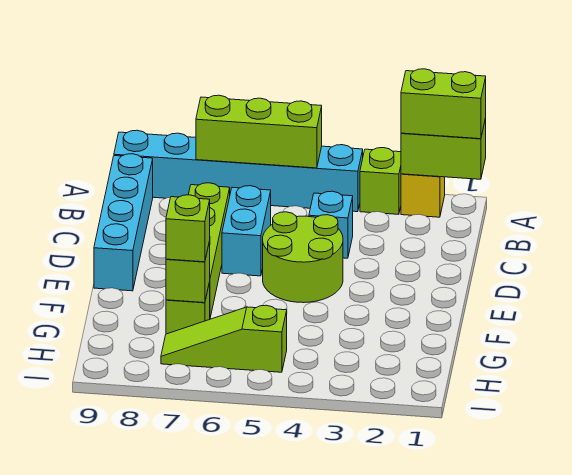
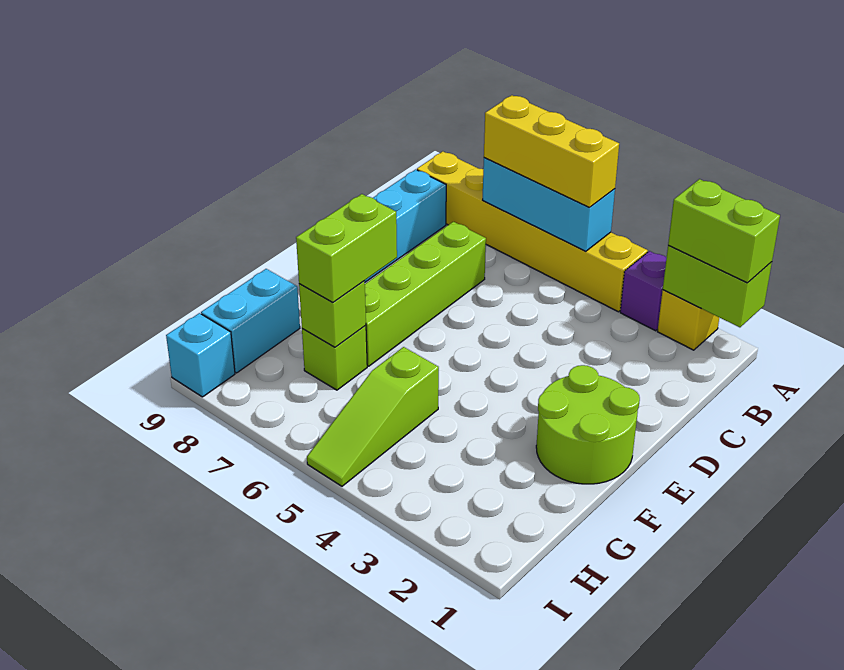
lime brick A3 level 1 -> purple brick A3 level 1
cyan brick A4:A9 level 1 -> yellow brick A4:A9 level 1
lime brick A5:A7 level 2 -> cyan brick A5:A7 level 2
none -> yellow brick A5:A7 level 3
cyan brick C4 level 1 -> cyan brick I9 level 1
cyan brick C6:D6 level 1 -> cyan brick G9:H9 level 1
lime round brick D4:E5 level 1 -> lime round brick E1:F2 level 1
lime brick G7 level 3 -> lime brick F7:G7 level 3
lime slope H5:H7 level 1 top 5 -> lime slope G5:I5 level 1 top G

